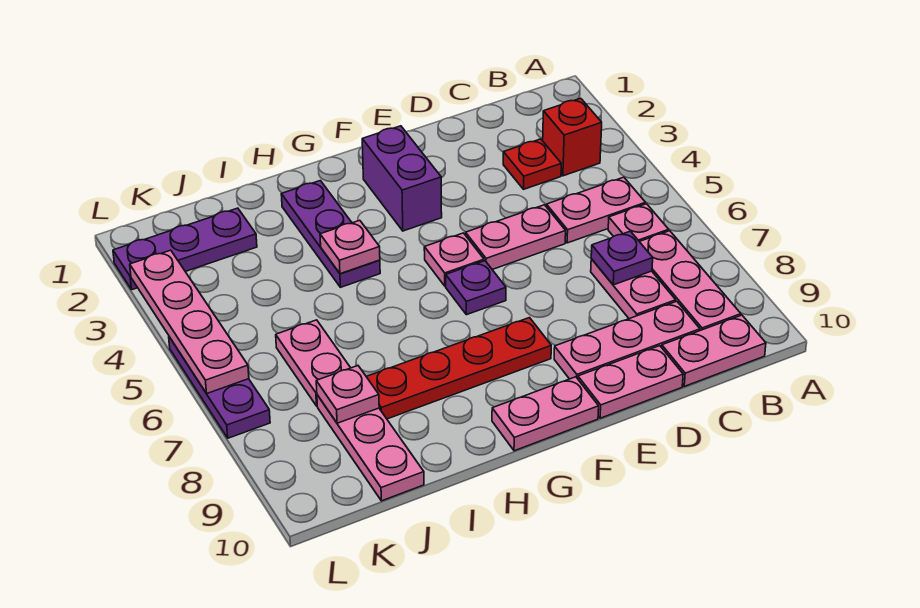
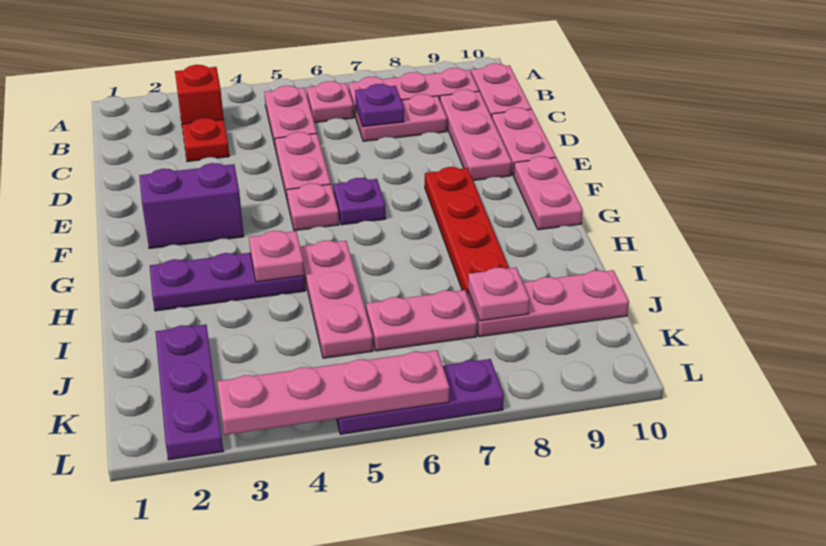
none -> pink plate H5:J5 level 1

